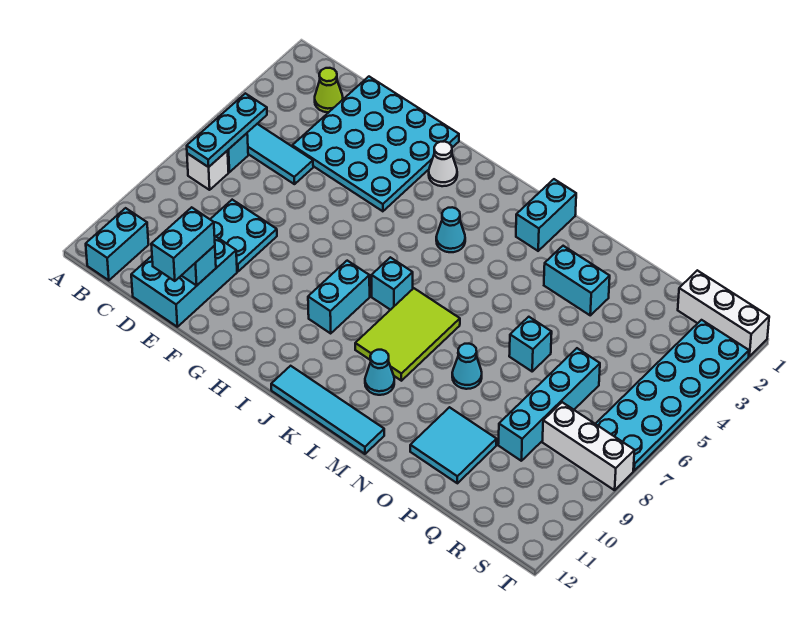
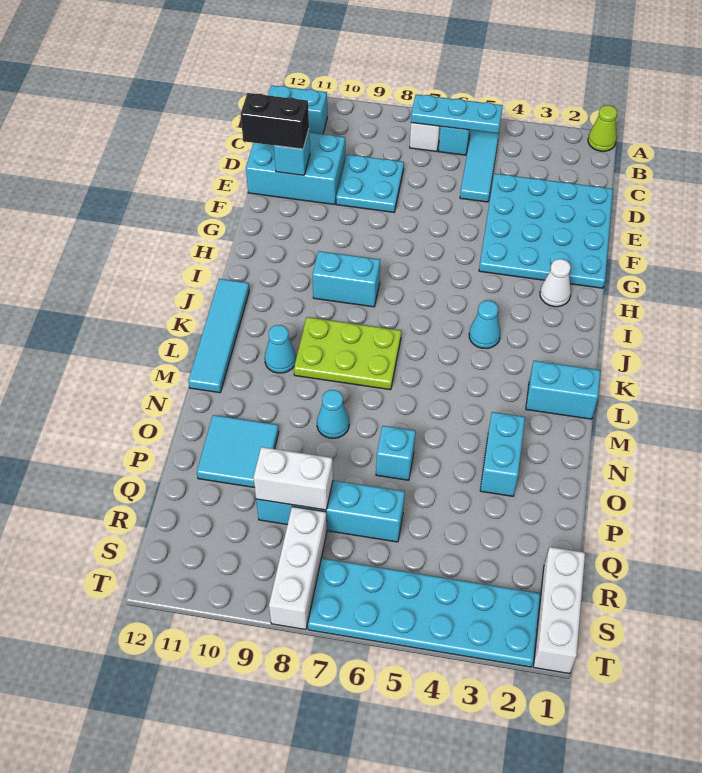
lime cone C2 level 1 -> lime cone A1 level 1
cyan brick E11:E12 level 3 -> black brick E11:E12 level 3
cyan brick J7 level 1 -> none
lime tile K7:L9 level 1 -> lime plate K7:L9 level 1
none -> white brick Q8:Q9 level 2

